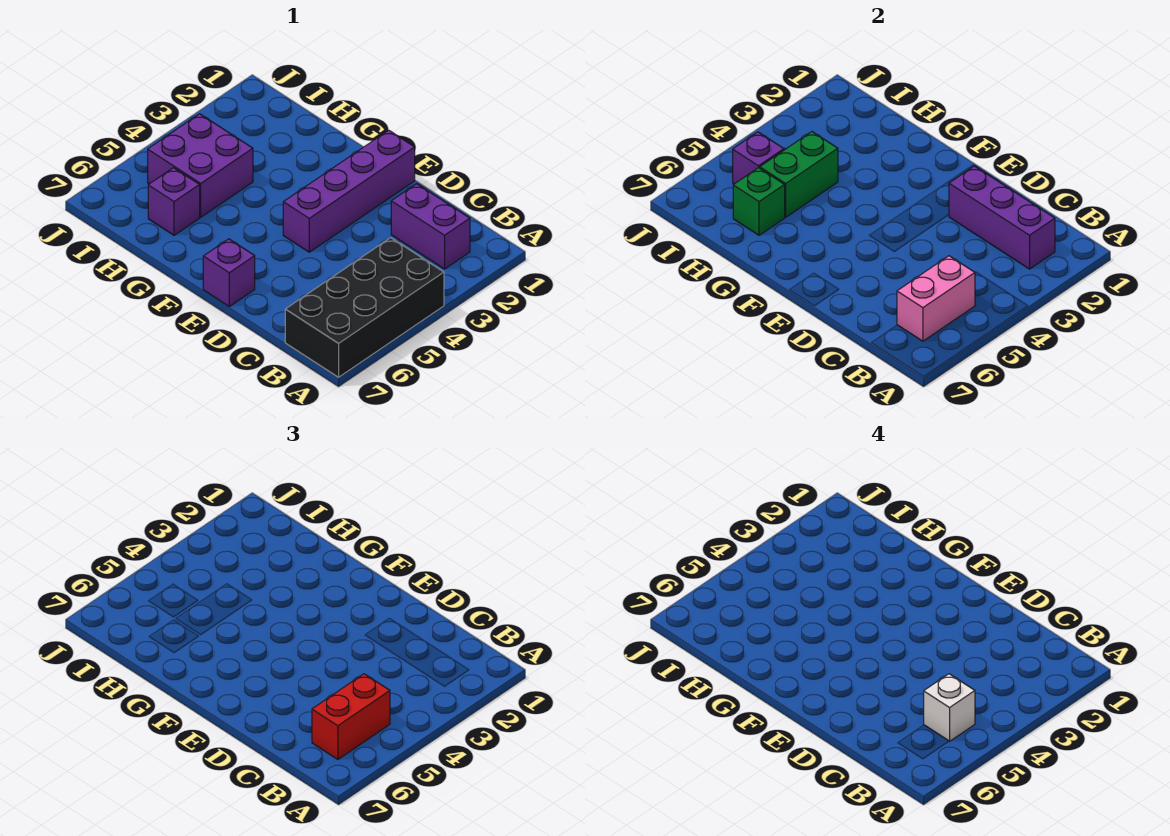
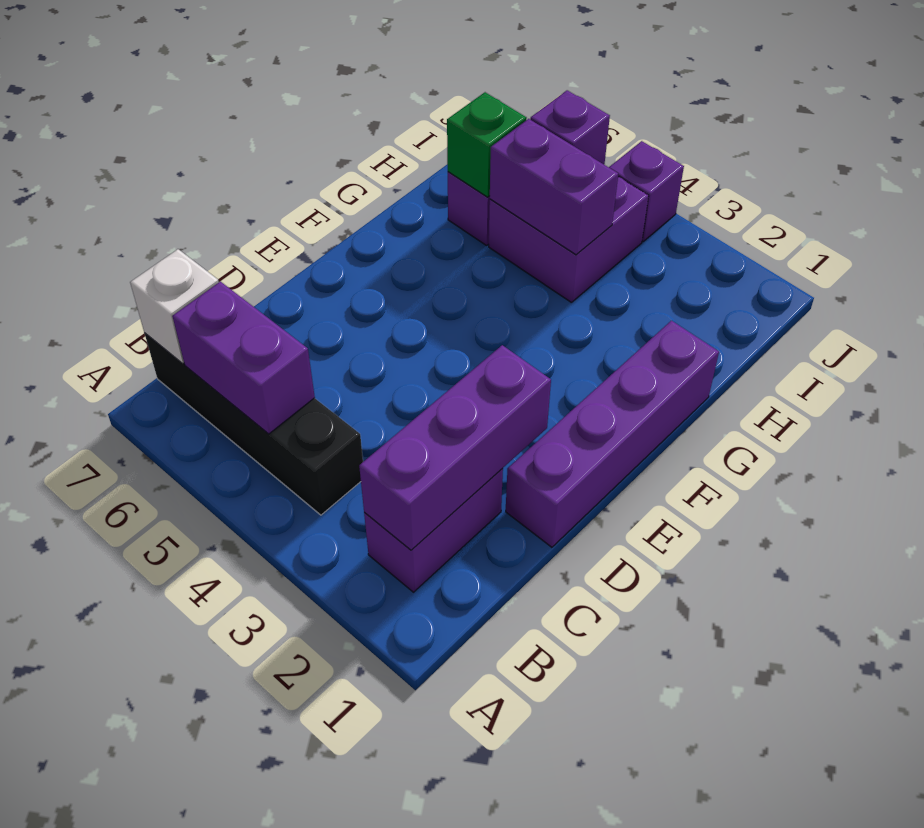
black brick A4:B7 level 1 -> black brick B4:B7 level 1
pink brick B5:B6 level 2 -> purple brick B5:B6 level 2
red brick B5:B6 level 3 -> none
white brick B5 level 4 -> white brick B7 level 2
purple brick E1:E4 level 1 -> purple brick D1:G1 level 1
purple brick E7 level 1 -> purple brick J4 level 1
green brick H4:H5 level 2 -> purple brick H4:H5 level 2

